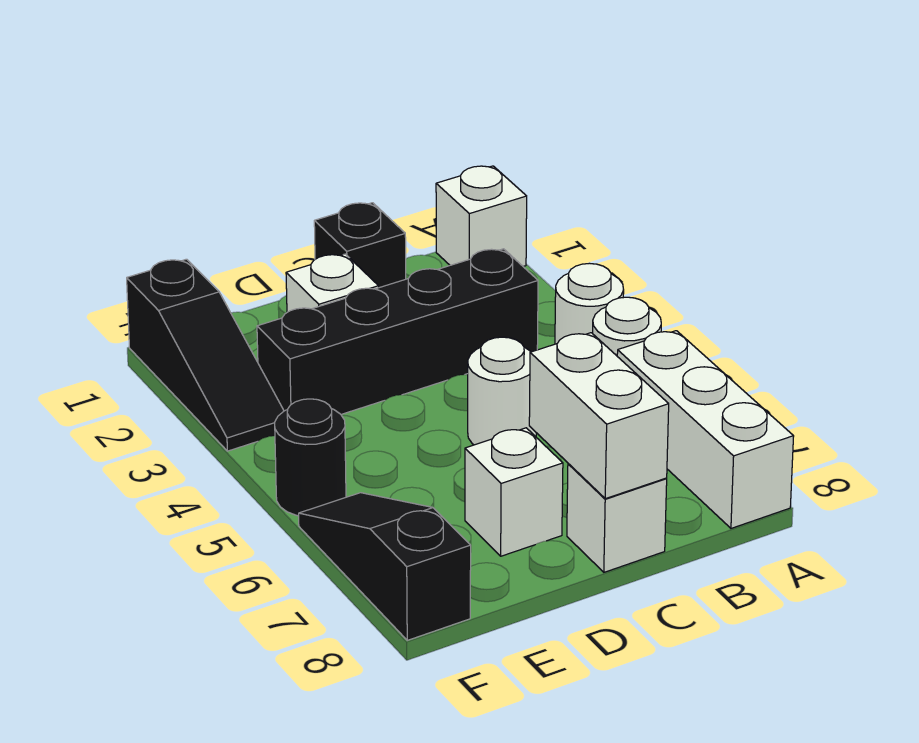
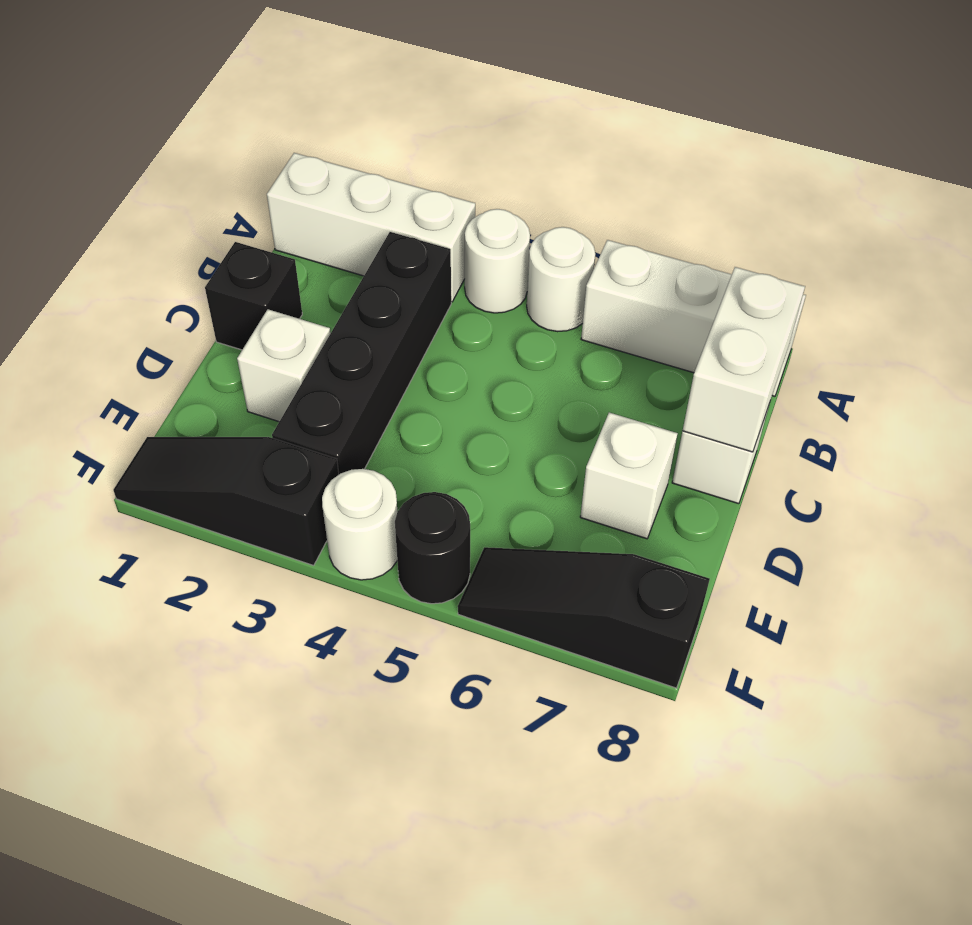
white brick A1 level 1 -> white brick A1:A3 level 1
white round brick C5 level 1 -> white round brick F4 level 1
white brick C7:C8 level 2 -> white brick B8:C8 level 2
black slope F1:F3 level 1 top 1 -> black slope F1:F3 level 1 top 3

